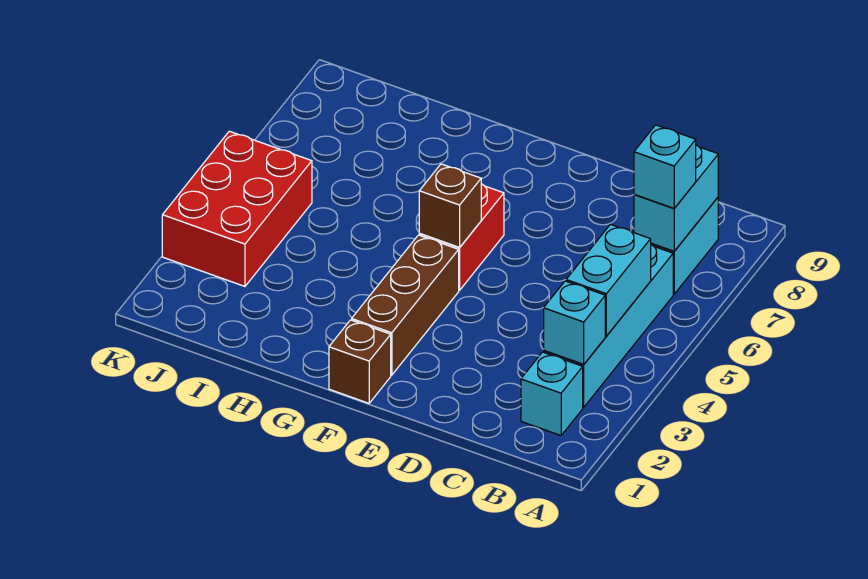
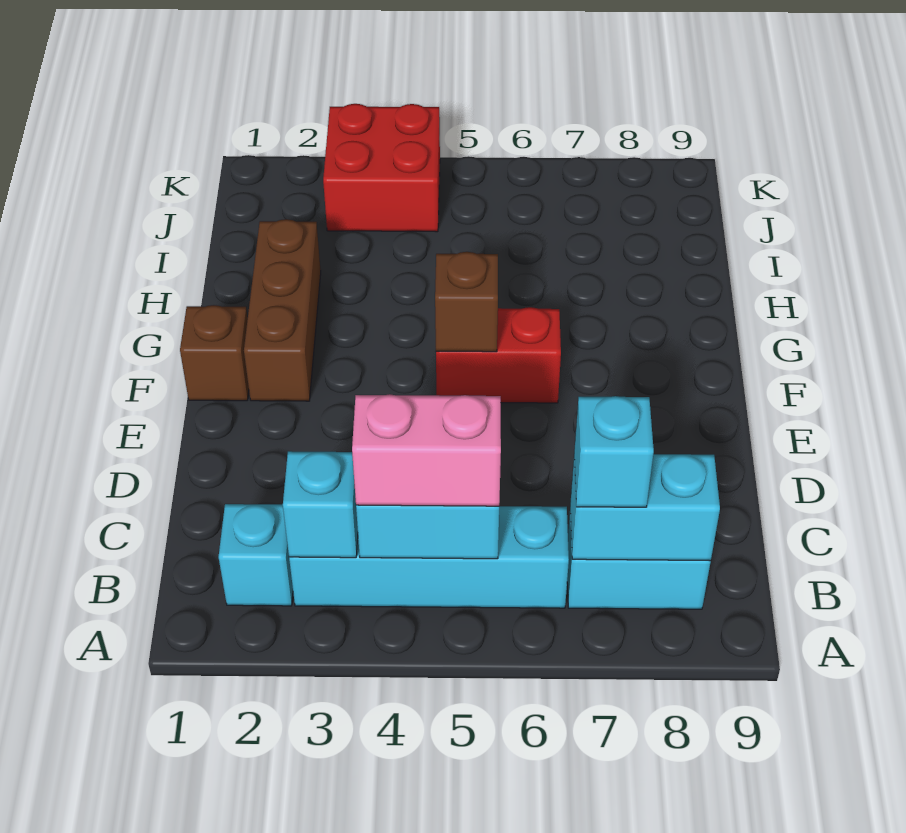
none -> pink brick B4:B5 level 3
brown brick F2:F4 level 1 -> brown brick F2:H2 level 1
red brick J3:K5 level 1 -> red brick J3:K4 level 1

